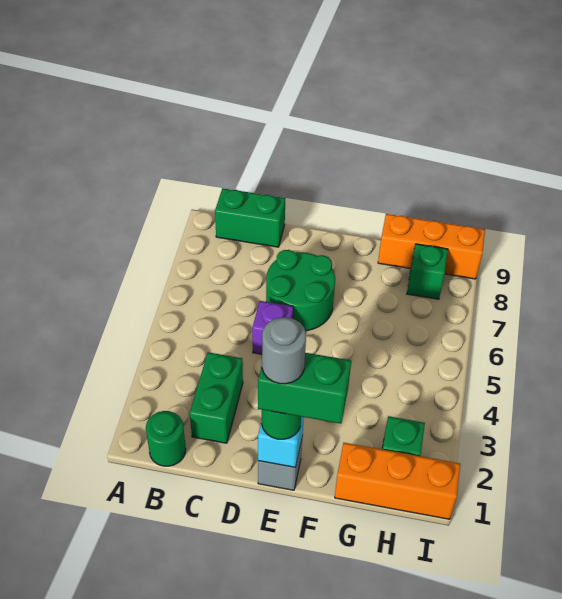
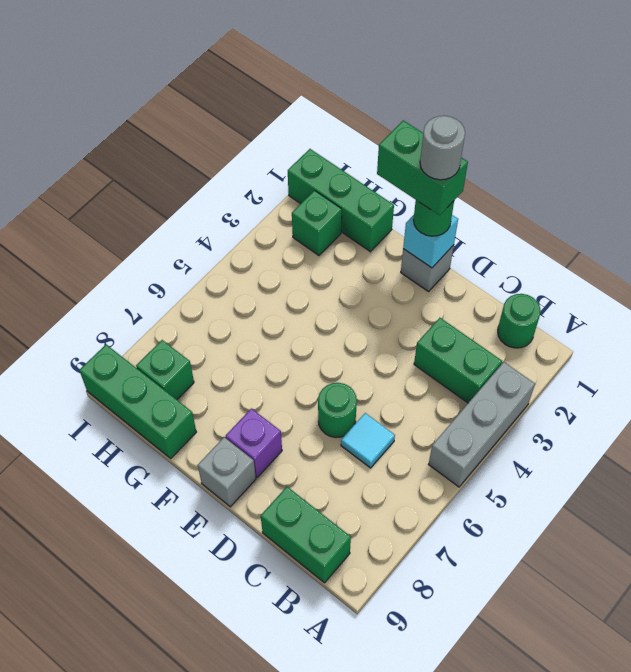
none -> grey brick A3:A5 level 1
green brick C2:C3 level 1 -> green brick B3:C3 level 1
none -> cyan tile C6 level 1
purple brick D5 level 1 -> purple brick E8 level 1
green round brick D6:E7 level 1 -> green round brick D6 level 1
none -> grey brick E9 level 1
orange brick G1:I1 level 1 -> green brick G1:I1 level 1
orange brick G9:I9 level 1 -> green brick G9:I9 level 1

